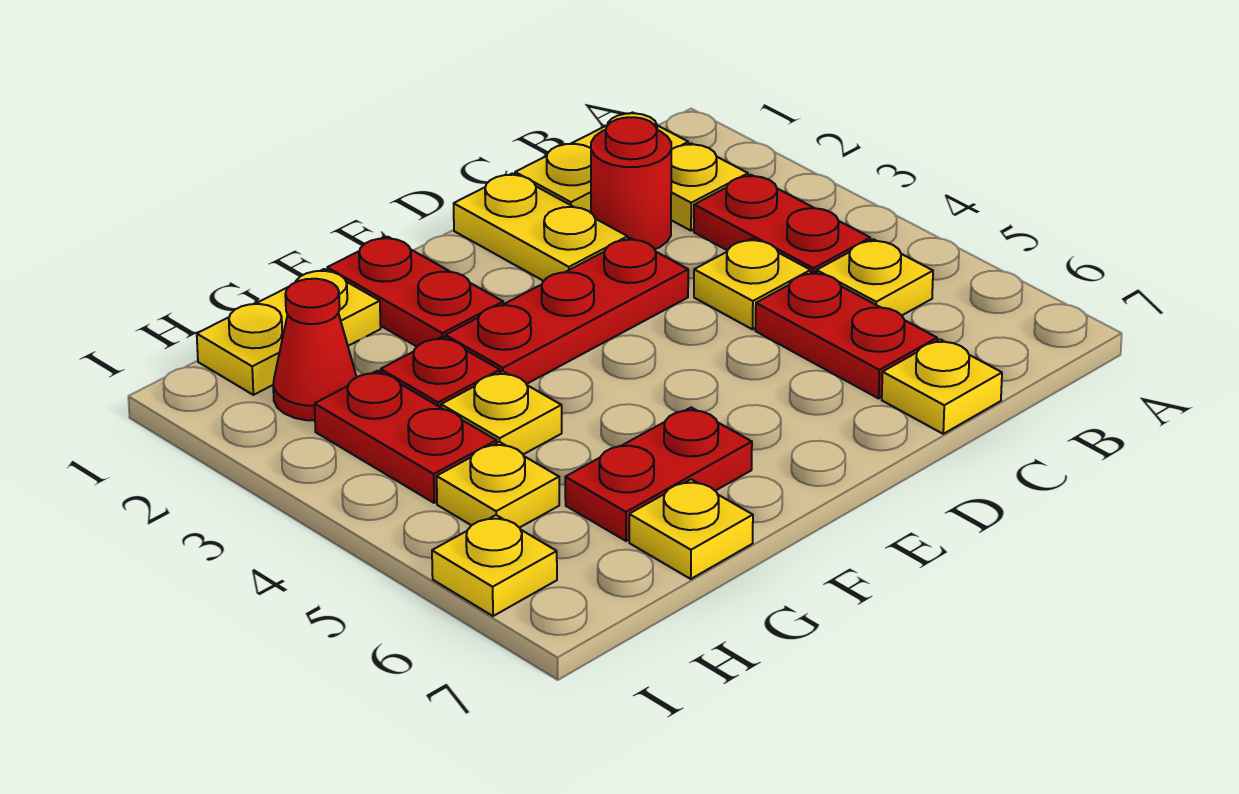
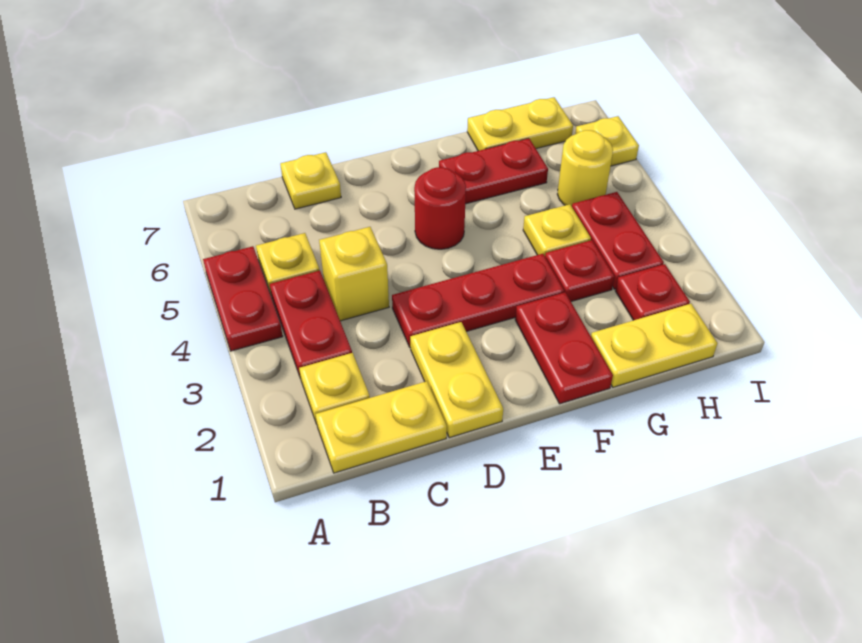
red round brick C2 level 1 -> red round brick E5 level 1
yellow plate C4 level 1 -> yellow brick C4 level 1
red plate C5:C6 level 1 -> red plate A4:A5 level 1
yellow plate G7 level 1 -> yellow plate G7:H7 level 1
red cone H2 level 1 -> red plate H2 level 1
yellow plate H5 level 1 -> yellow round brick H5 level 1

